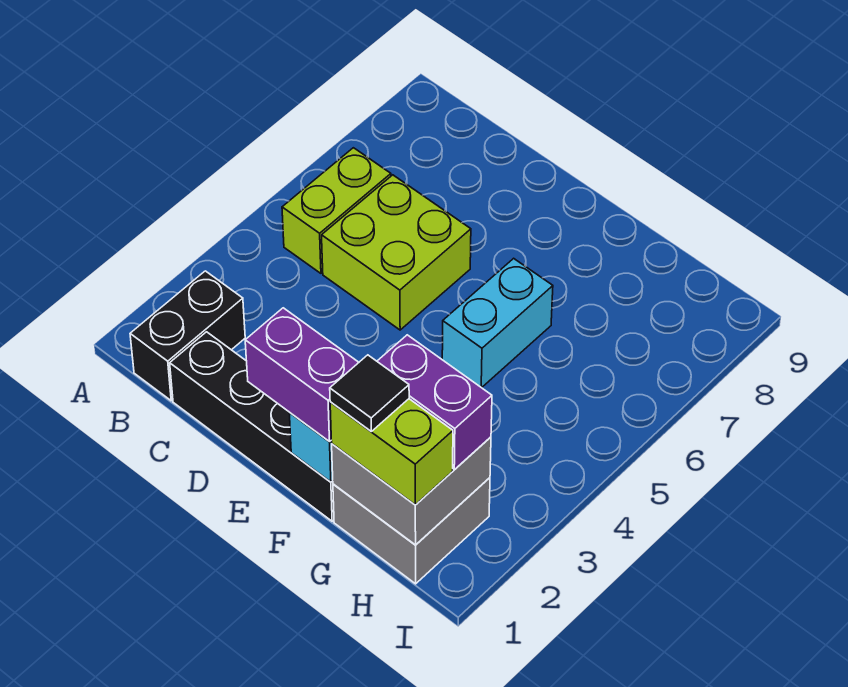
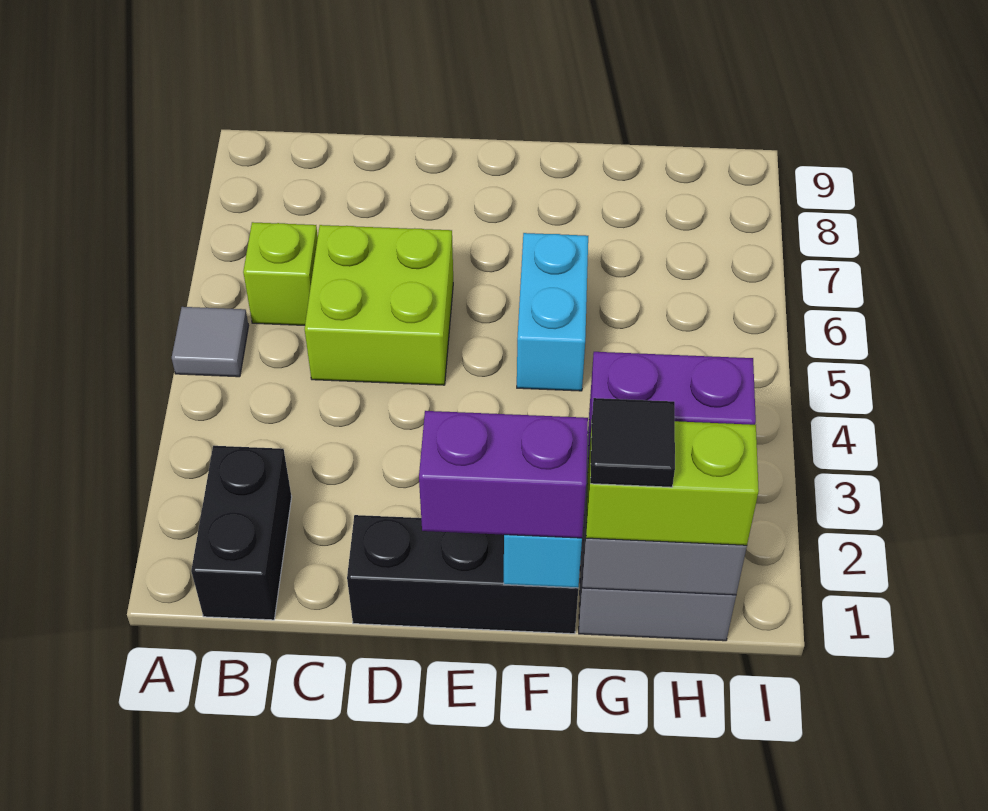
none -> grey tile A5 level 1
lime brick B5:B6 level 1 -> lime brick B6 level 1
black brick C1:F1 level 1 -> black brick D1:F1 level 1

